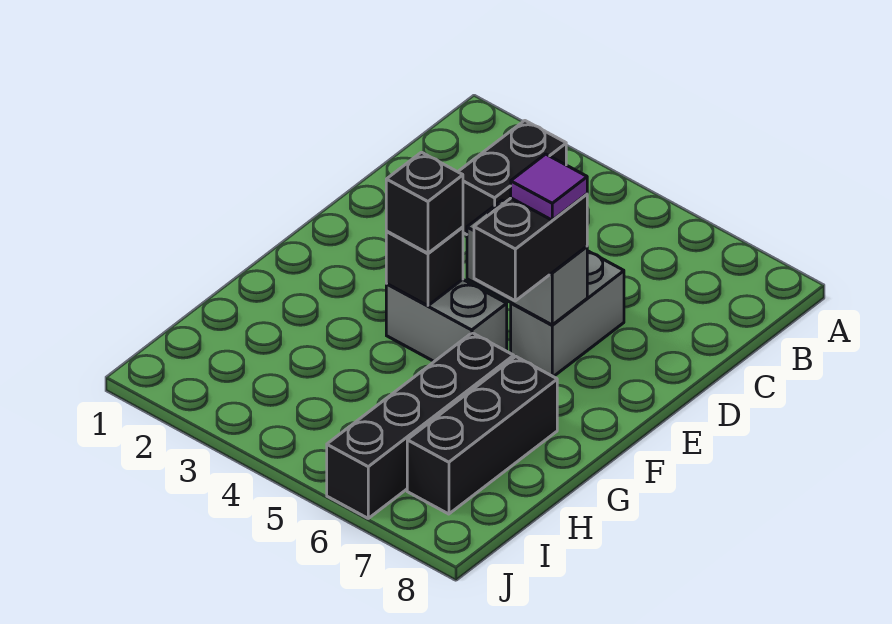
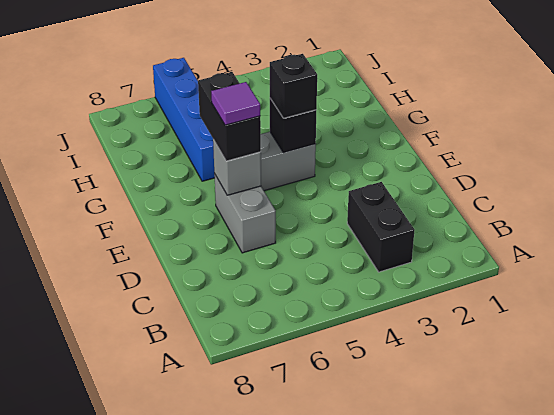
grey brick E5:E6 level 2 -> grey brick E6 level 2
black brick G6:J6 level 1 -> blue brick G6:J6 level 1
black brick G7:I7 level 1 -> none

